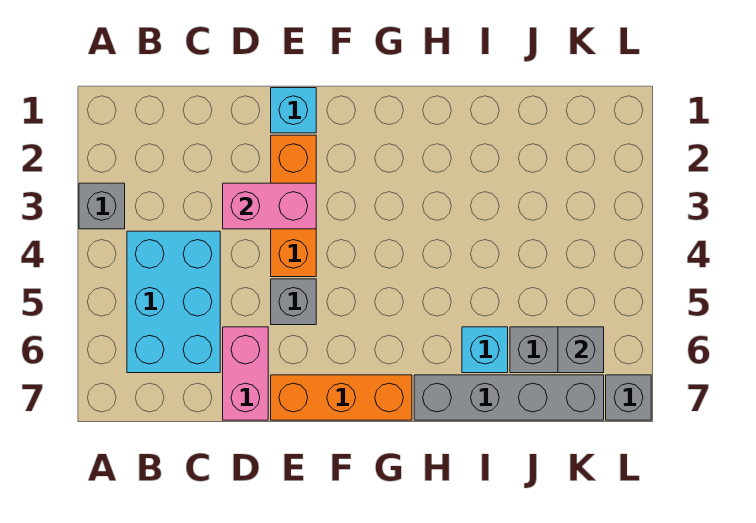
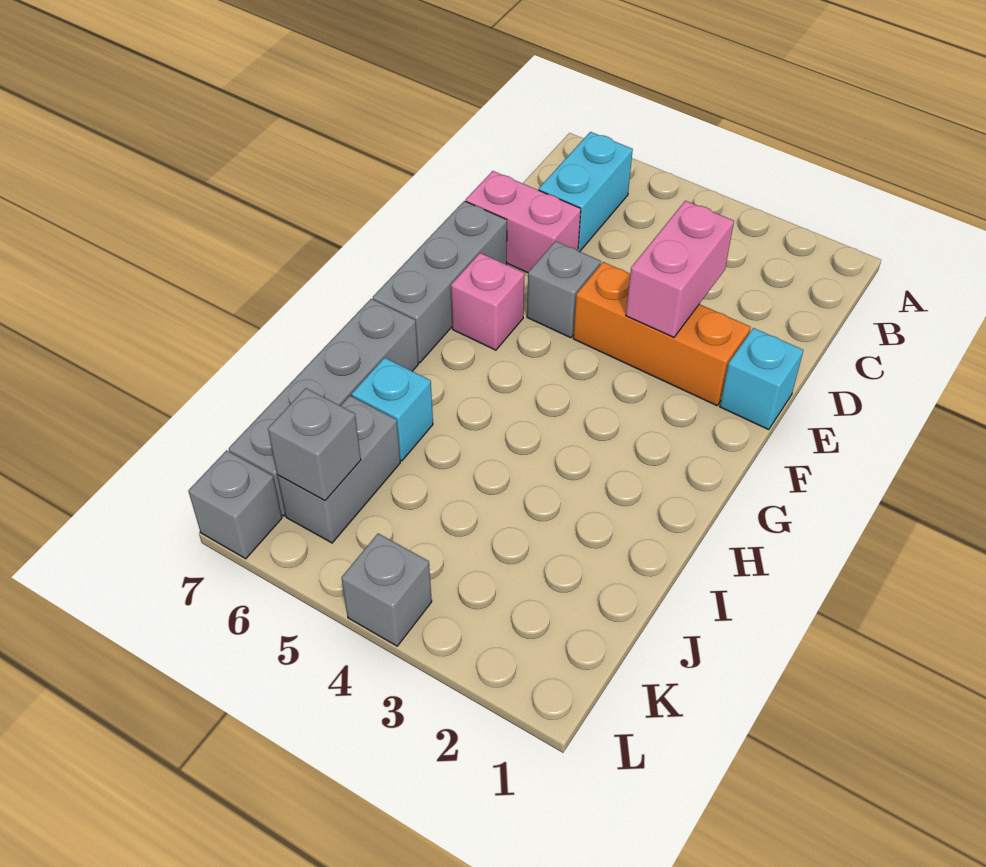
grey brick A3 level 1 -> grey brick L4 level 1
cyan brick B4:C6 level 1 -> cyan brick B6:C6 level 1
orange brick E7:G7 level 1 -> grey brick E7:G7 level 1
none -> pink brick F6 level 1

